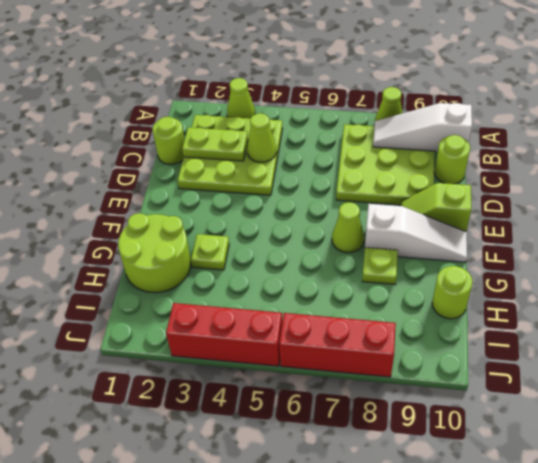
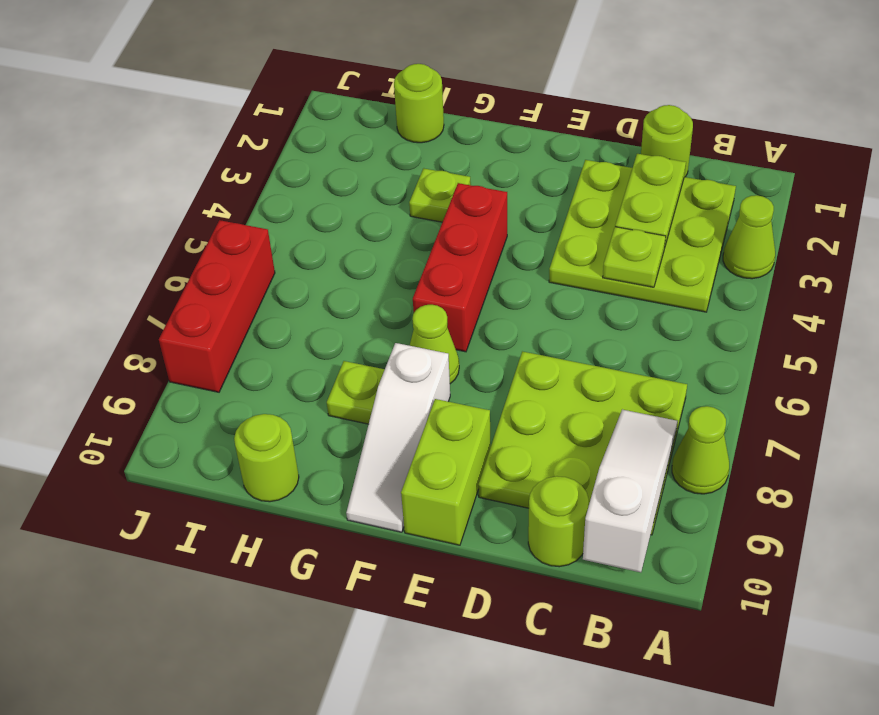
lime cone C4 level 2 -> lime plate C4 level 2
lime slope E9:E10 level 1 top 10 -> lime brick E9:E10 level 1
lime round brick G1:H2 level 1 -> lime round brick H1 level 1
red brick J3:J5 level 1 -> red brick F4:F6 level 1

